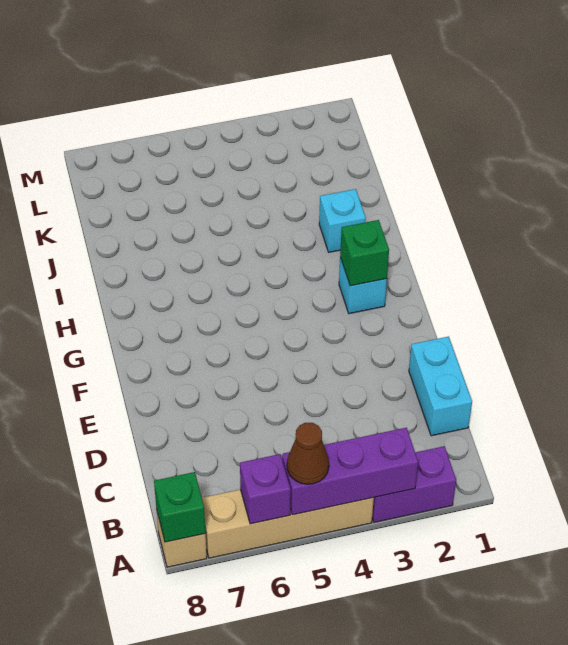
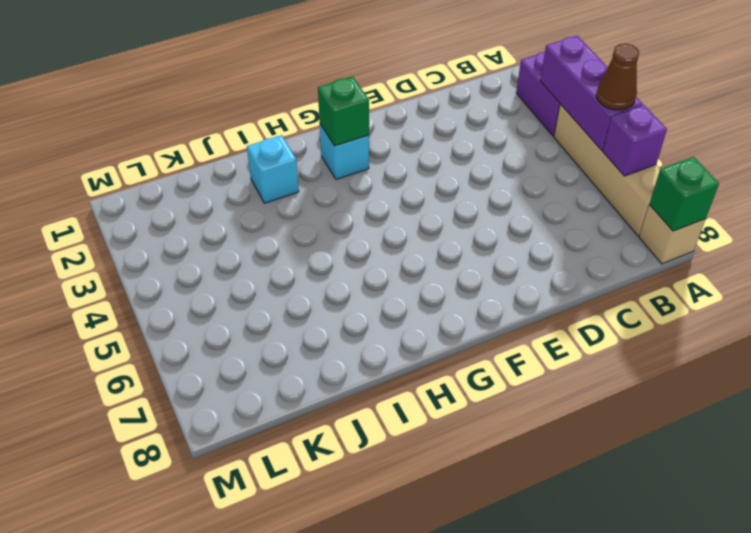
cyan brick C1:D1 level 1 -> none

